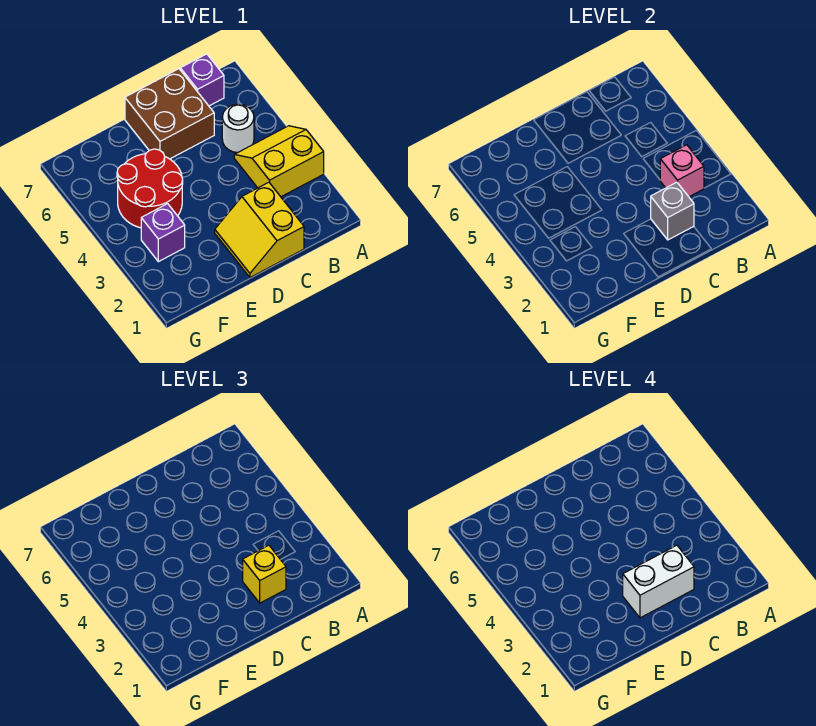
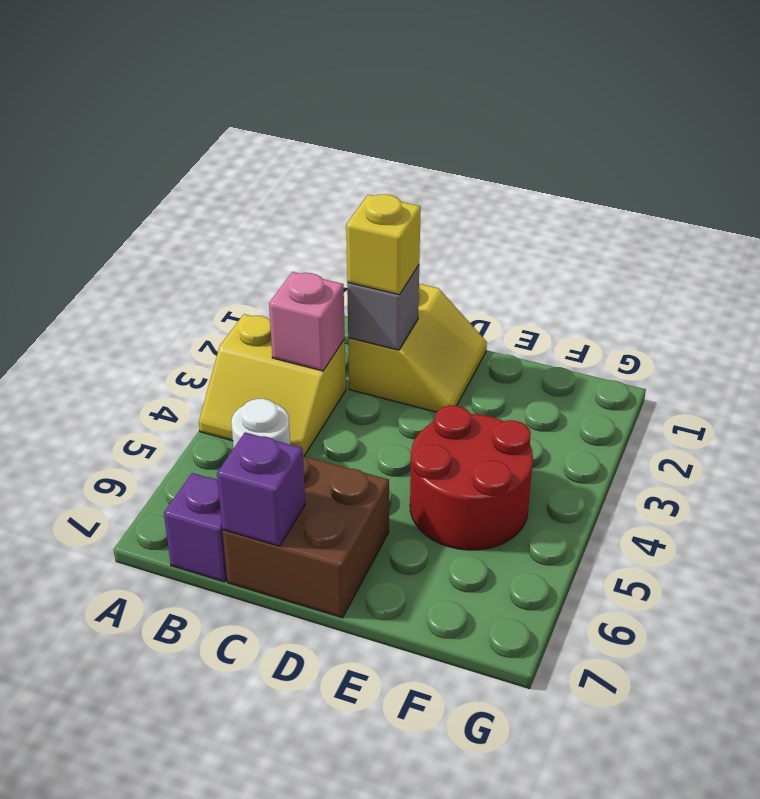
white brick C2:D2 level 4 -> none
purple brick F3 level 1 -> purple brick C7 level 2

